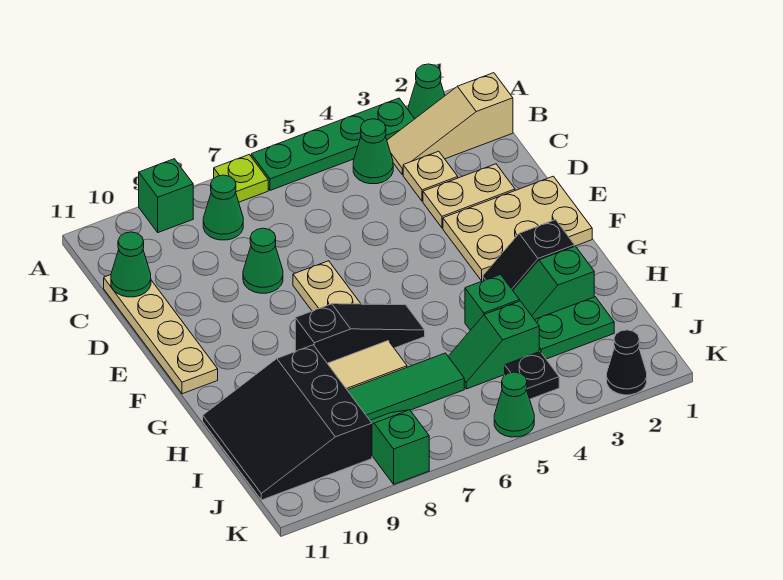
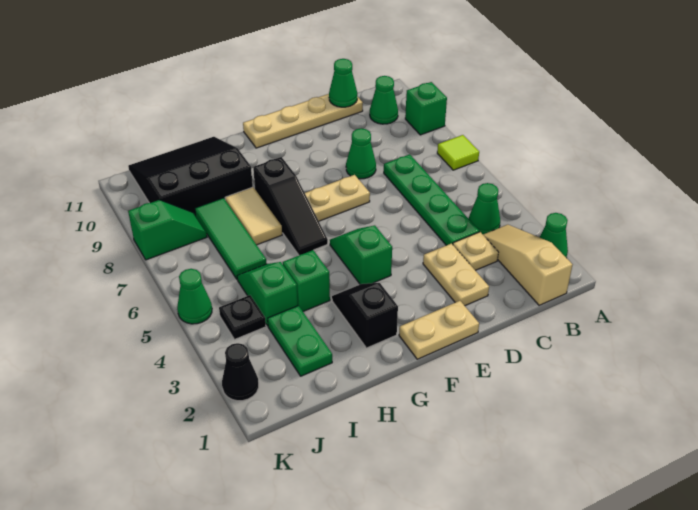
green plate A3:A6 level 1 -> green plate C4:C7 level 1
lime plate A7 level 1 -> lime tile A7 level 1
green cone B8 level 1 -> green cone B10 level 1
tan plate E1:F3 level 1 -> tan plate E1:F1 level 1
green slope H2:H3 level 1 top 2 -> green slope F4:F5 level 1 top 4

